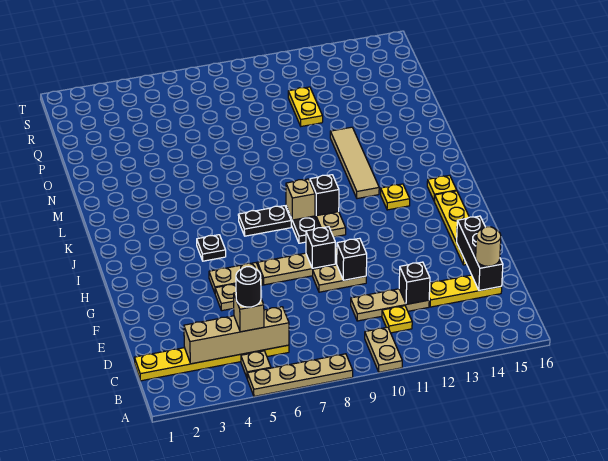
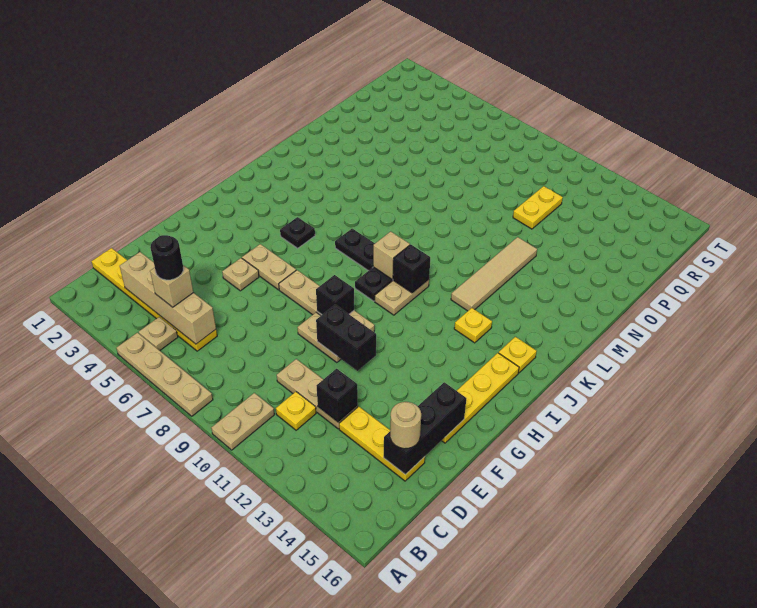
black brick F10 level 2 -> black brick F10:F11 level 2

